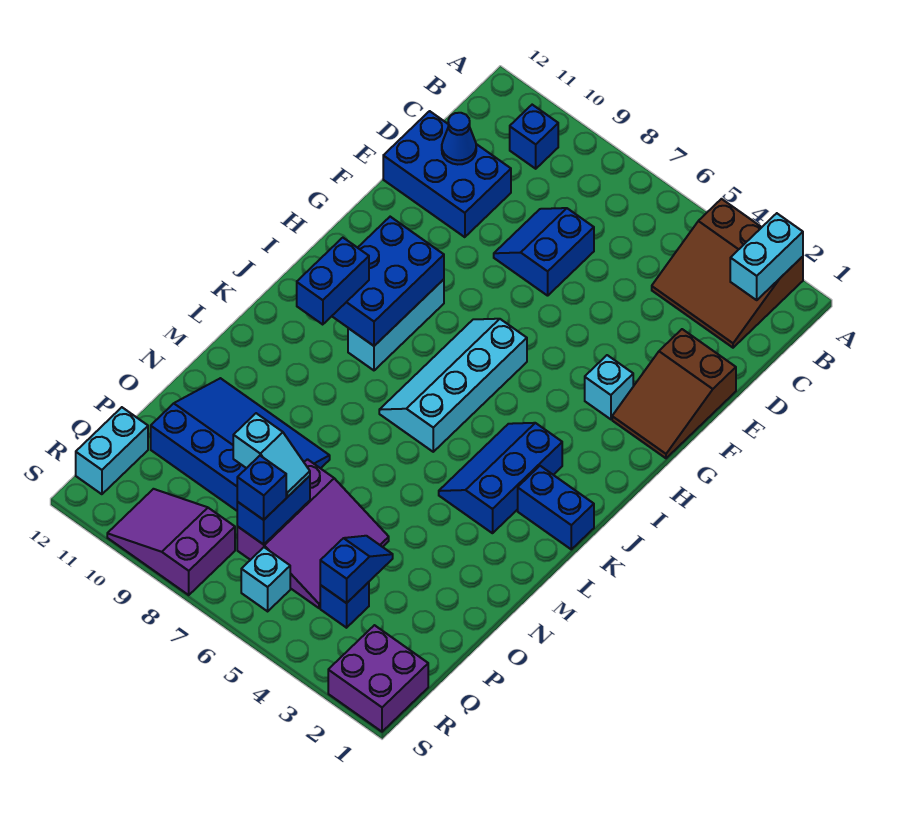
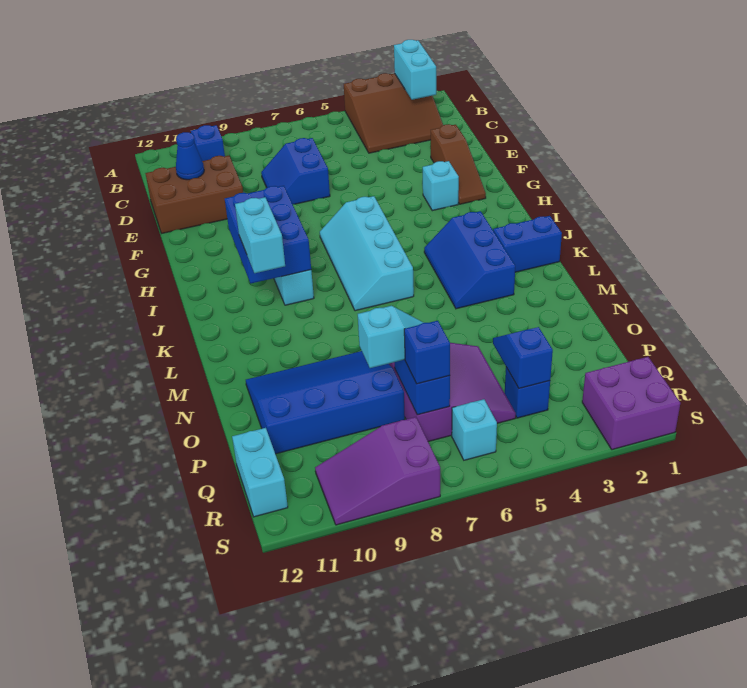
blue brick D10:E12 level 1 -> brown brick D10:E12 level 1
brown slope E1:G2 level 1 top E -> brown slope E2:G2 level 1 top E
blue brick J10:K10 level 3 -> cyan brick J10:K10 level 3

